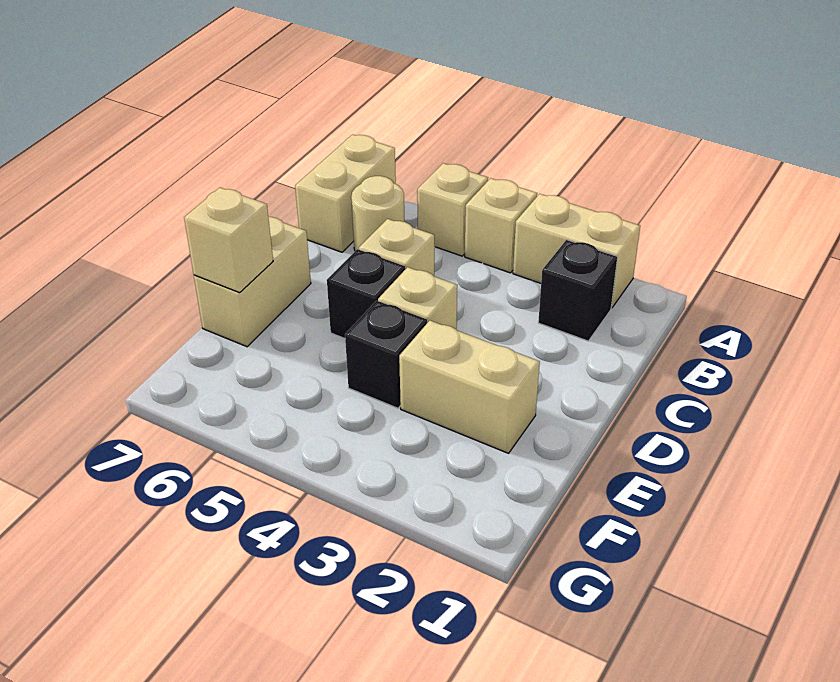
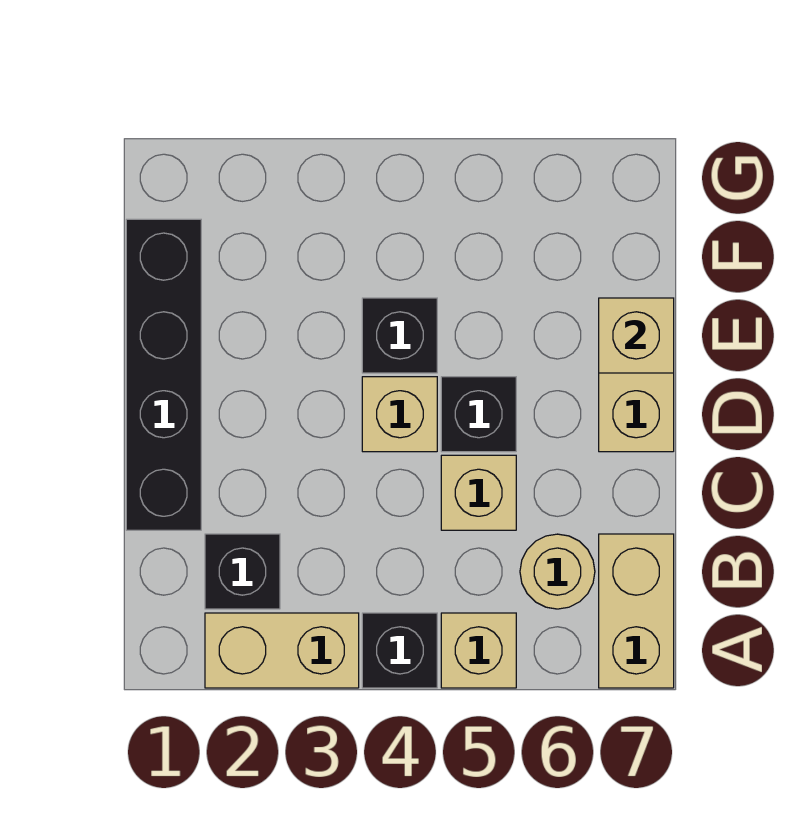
tan brick A4 level 1 -> black brick A4 level 1
none -> black brick C1:F1 level 1
tan brick E2:E3 level 1 -> none

